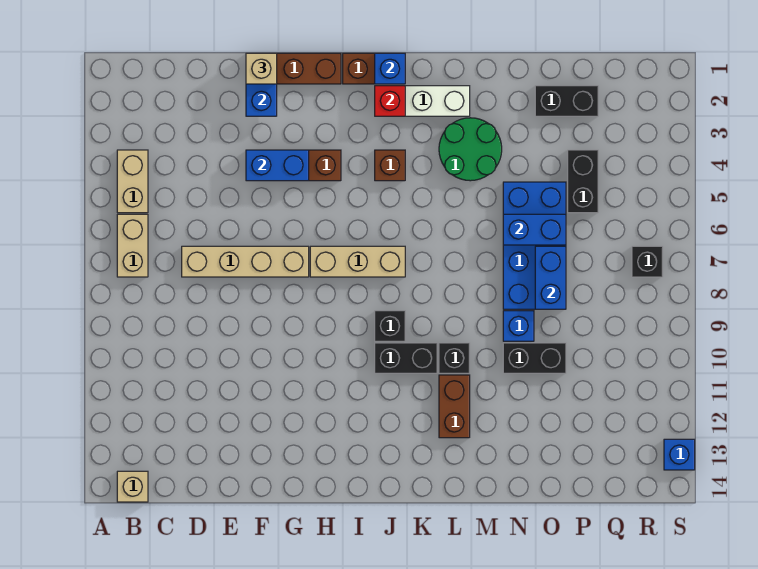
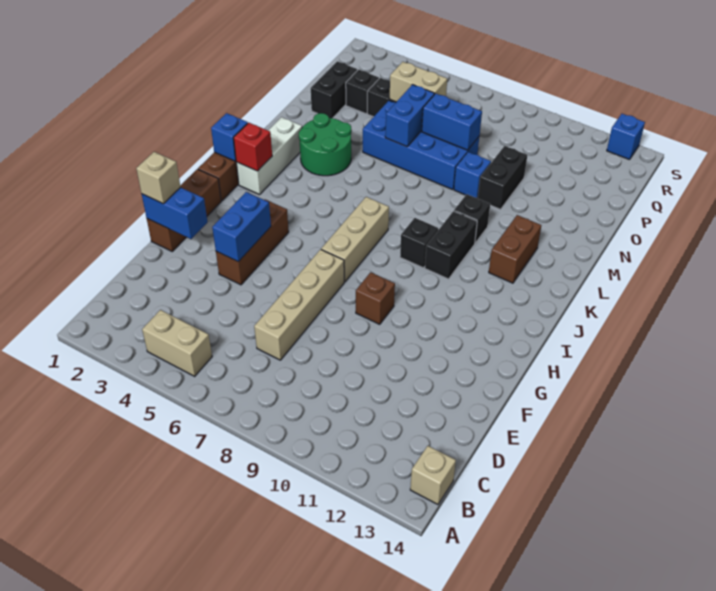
tan brick B6:B7 level 1 -> tan brick P5:P6 level 2
brown brick J4 level 1 -> brown brick G9 level 1
brown brick L11:L12 level 1 -> brown brick K12:L12 level 1
black brick R7 level 1 -> black brick P3 level 1

